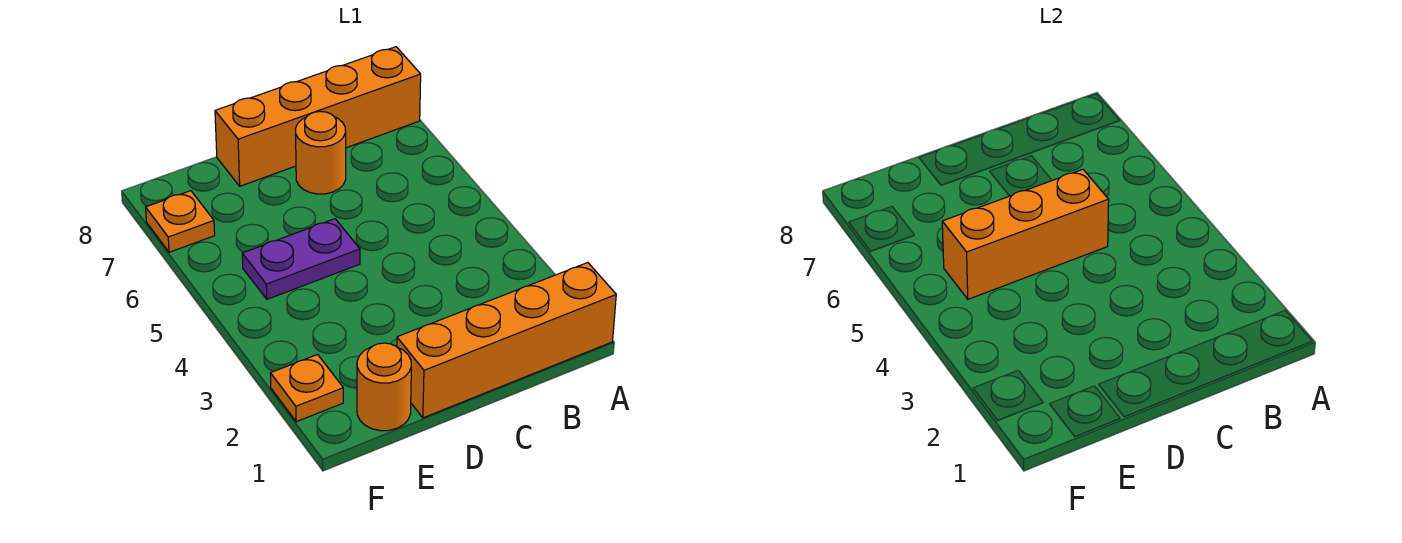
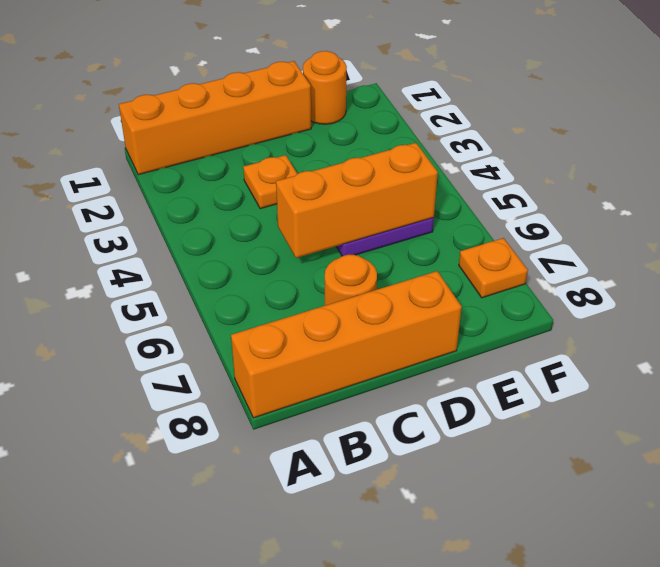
orange plate F2 level 1 -> orange plate C3 level 1

